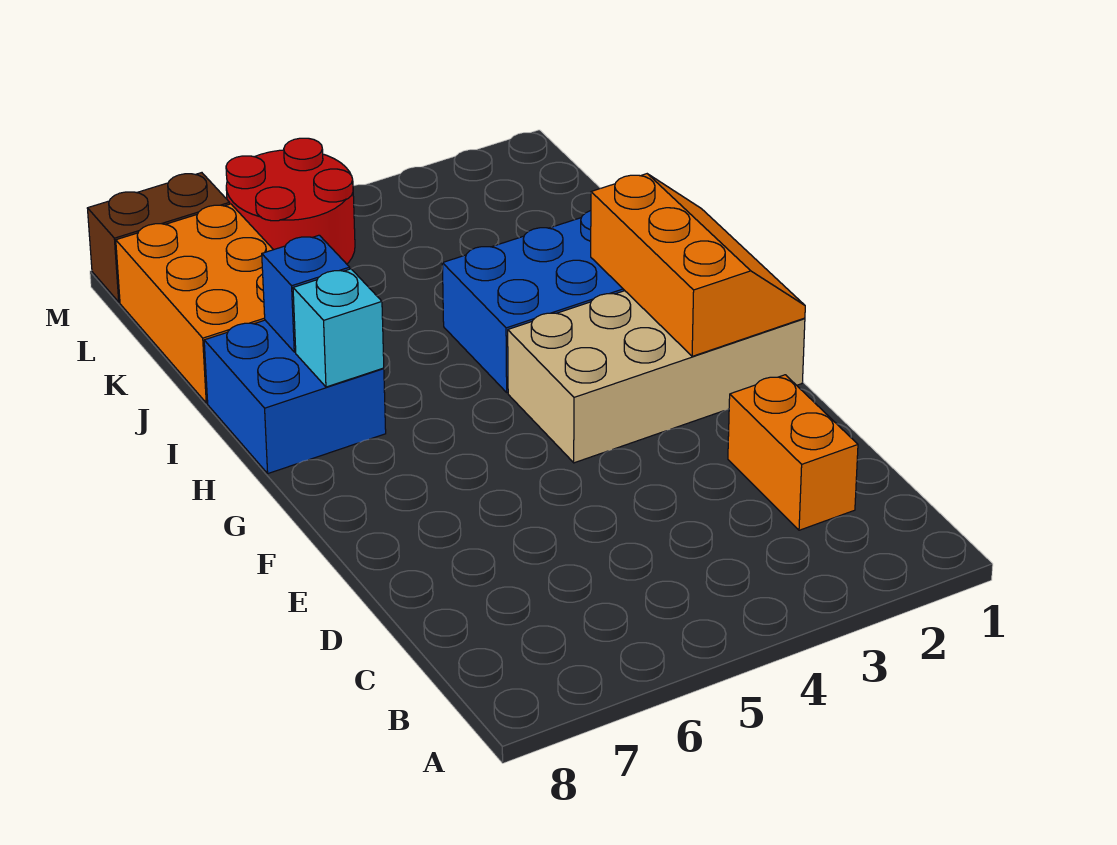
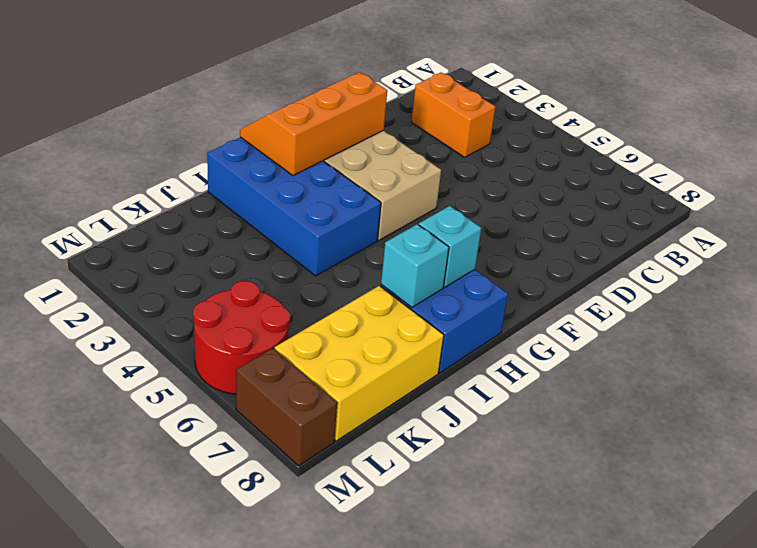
orange brick C2:D2 level 1 -> orange brick C2:C3 level 1
blue brick I7 level 2 -> cyan brick I7 level 2
orange brick J7:L8 level 1 -> yellow brick J7:L8 level 1

